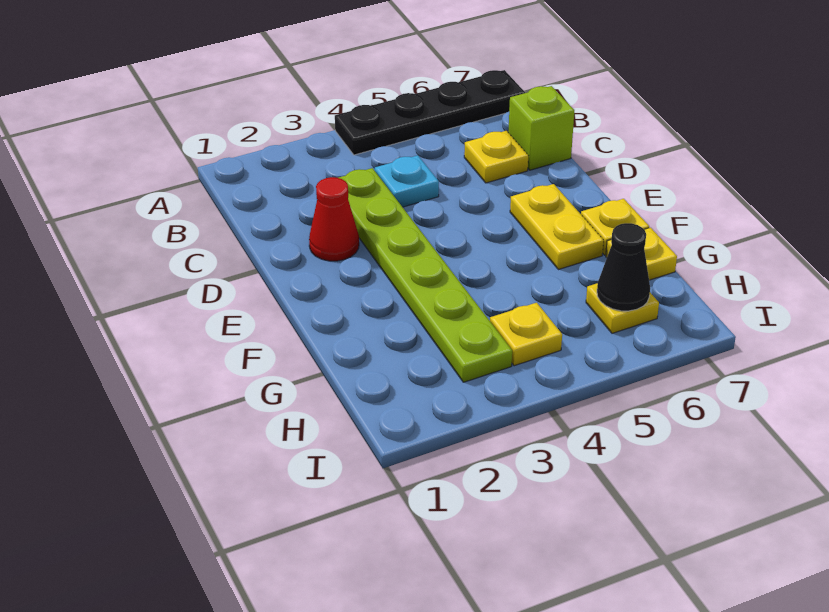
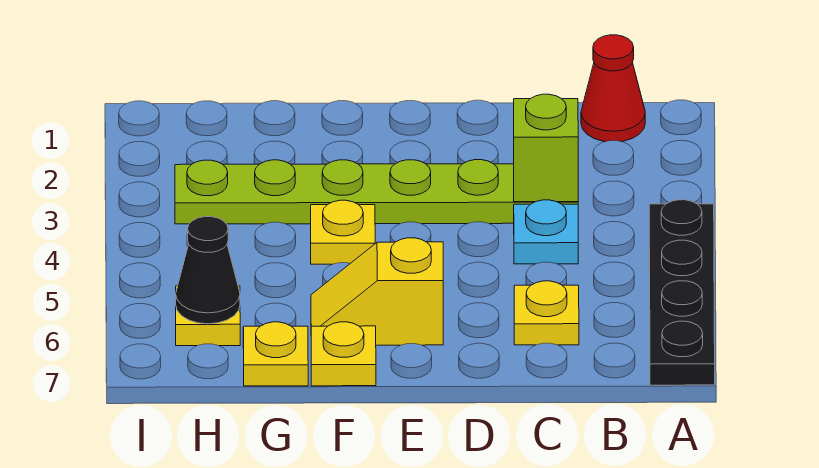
lime brick C7 level 1 -> lime brick C3 level 2
red cone D2 level 1 -> red cone B1 level 1
yellow plate E6:F6 level 1 -> yellow slope E6:F6 level 1 top E
yellow plate H4 level 1 -> yellow plate F4 level 1

